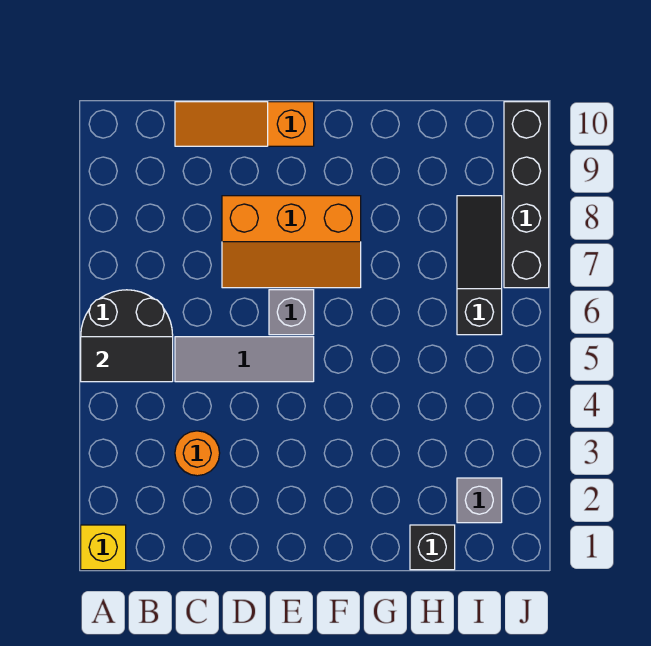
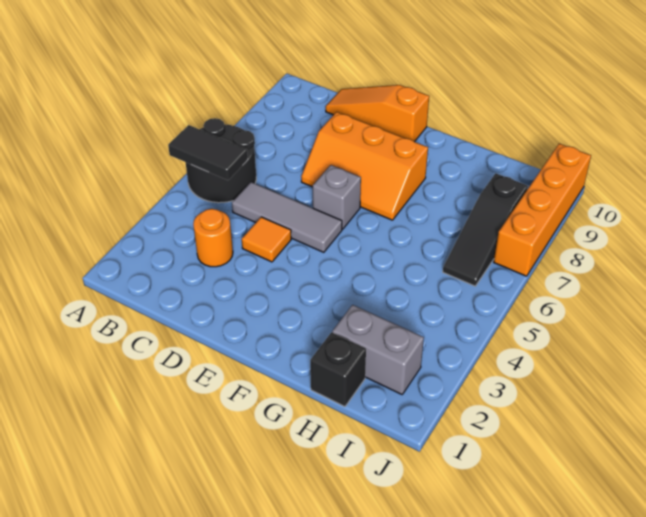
yellow brick A1 level 1 -> none
none -> orange tile D4 level 1
grey brick I2 level 1 -> grey brick H2:I2 level 1
black slope I6:I8 level 1 top 6 -> black slope I6:I8 level 1 top 8
black brick J7:J10 level 1 -> orange brick J7:J10 level 1

